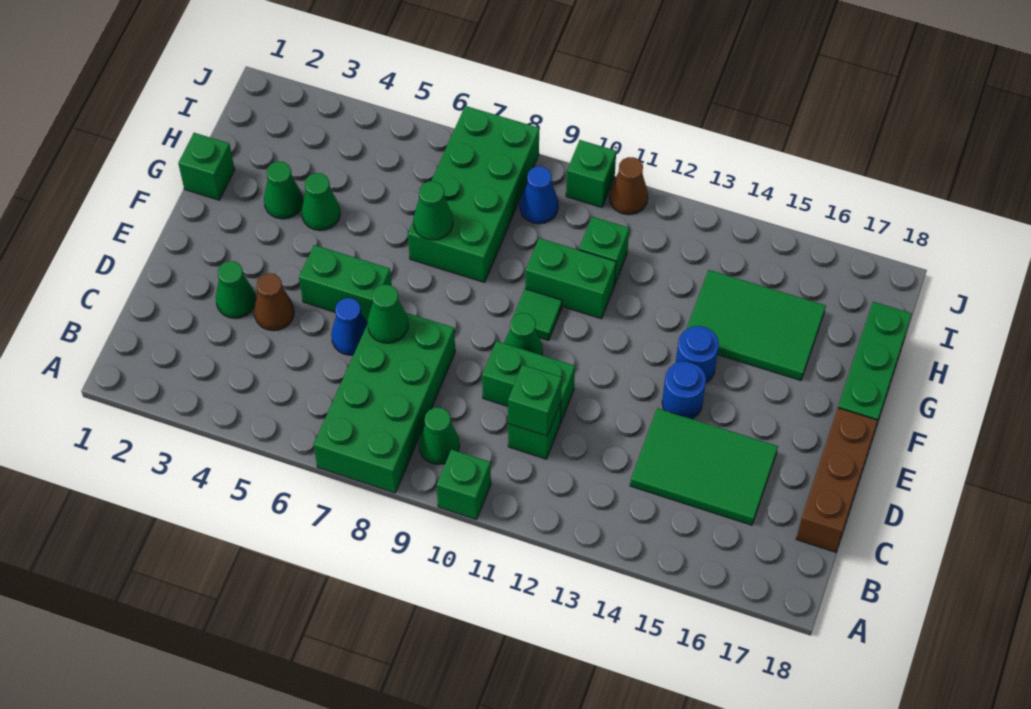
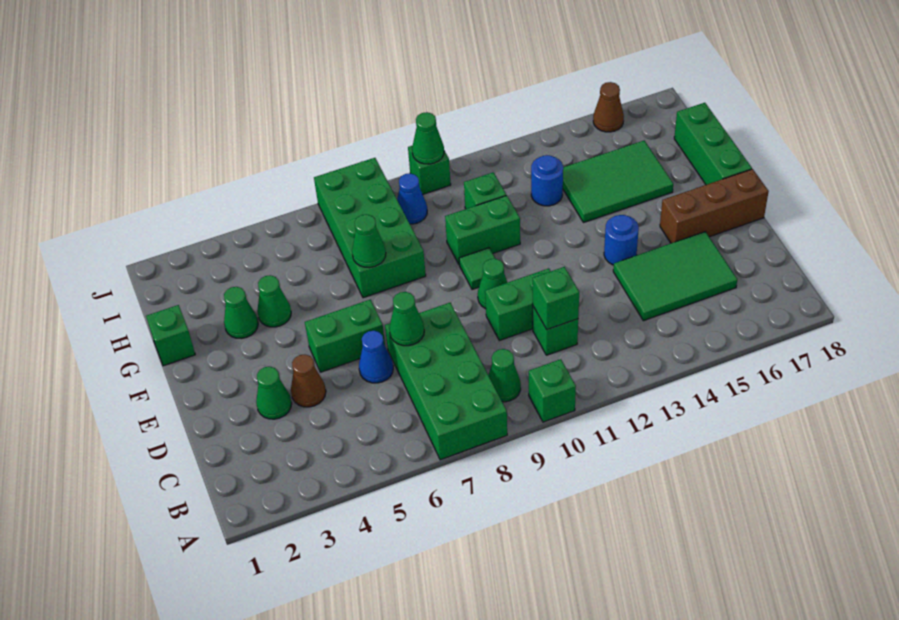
brown brick C18:E18 level 1 -> brown brick E16:E18 level 1
blue round brick F14 level 1 -> blue round brick H13 level 1
none -> green cone J10 level 2
brown cone J11 level 1 -> brown cone J16 level 1

